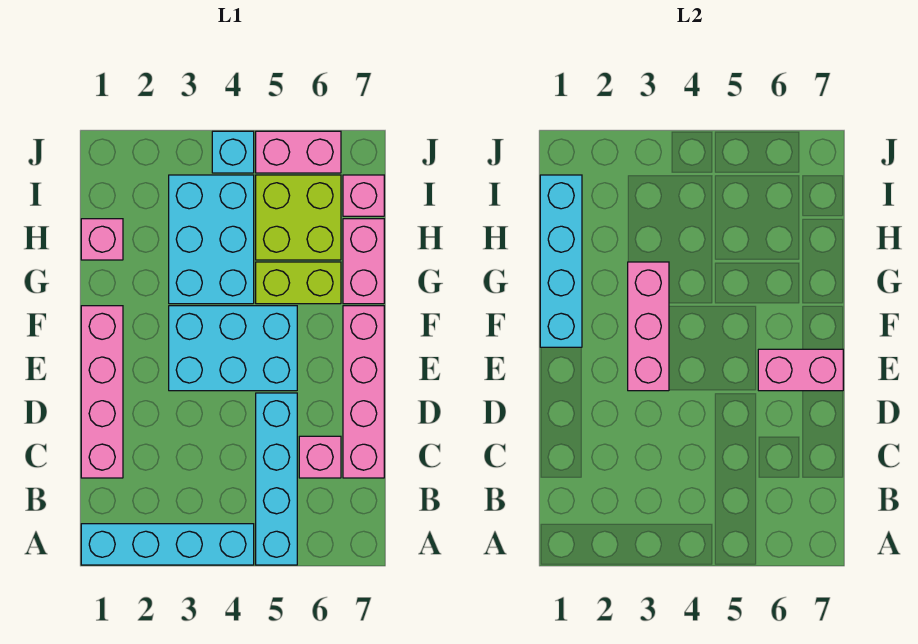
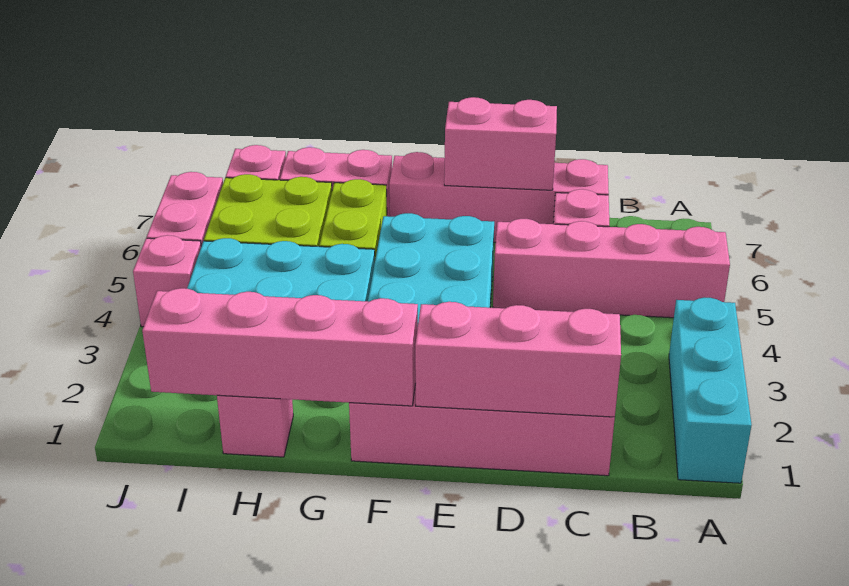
cyan brick A1:A4 level 1 -> cyan brick A1:A3 level 1
cyan brick A5:D5 level 1 -> pink brick A5:D5 level 1
pink brick E3:G3 level 2 -> pink brick C1:E1 level 2
pink brick E6:E7 level 2 -> pink brick D7:E7 level 2
cyan brick F1:I1 level 2 -> pink brick F1:I1 level 2
cyan brick J4 level 1 -> pink brick J4 level 1

